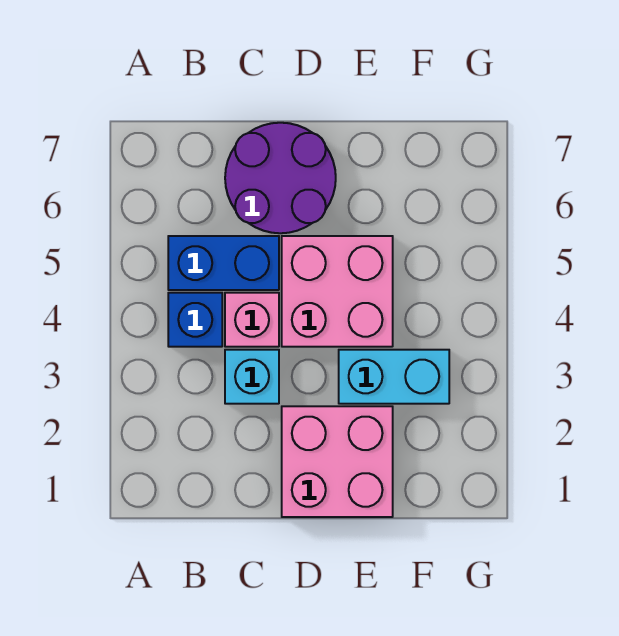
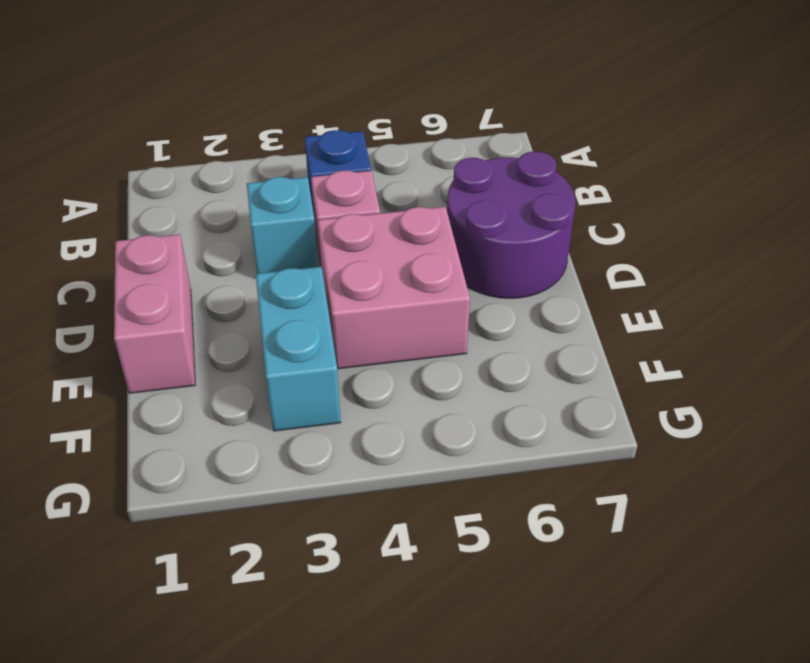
blue brick B5:C5 level 1 -> none
pink brick D1:E2 level 1 -> pink brick D1:E1 level 1

